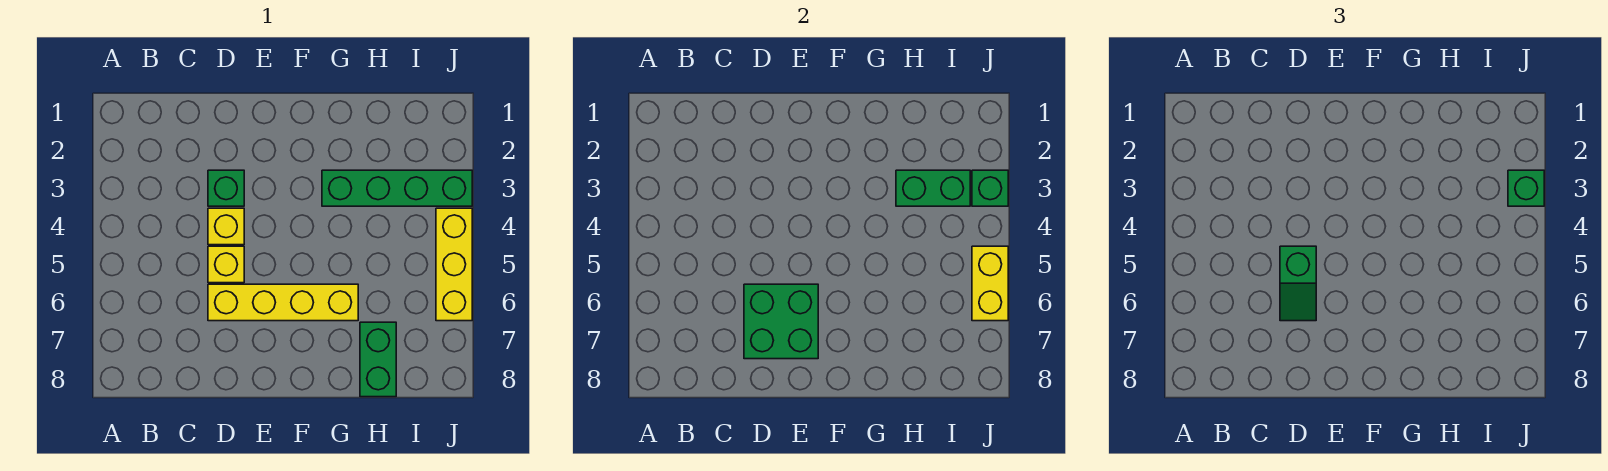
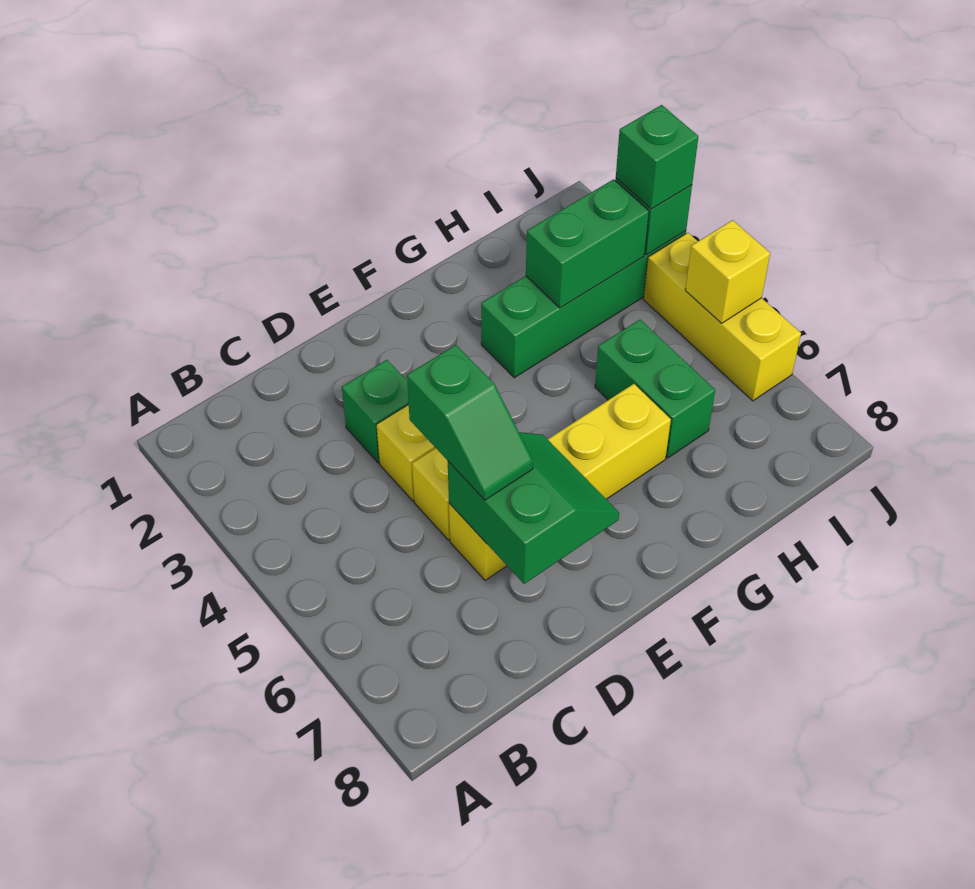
green brick D6:E7 level 2 -> green slope D6:E7 level 2 top D
green brick H7:H8 level 1 -> green brick H5:H6 level 1
yellow brick J5:J6 level 2 -> yellow brick J5 level 2

